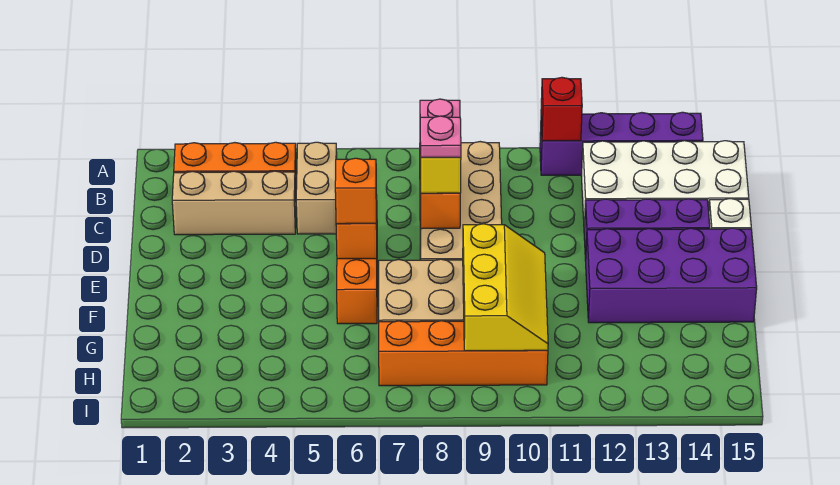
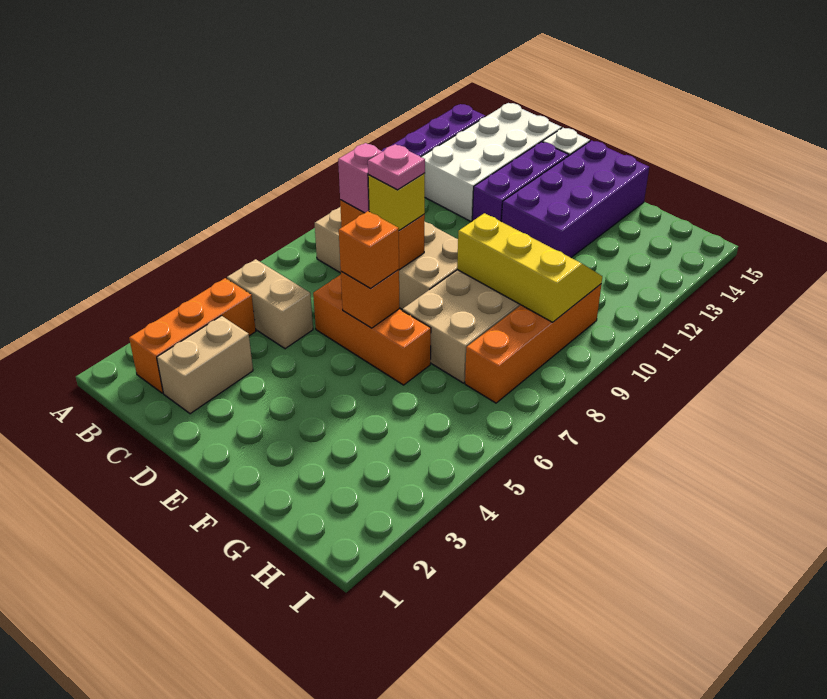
red brick A11 level 2 -> none
tan brick C2:C4 level 1 -> tan brick C2:C3 level 1

